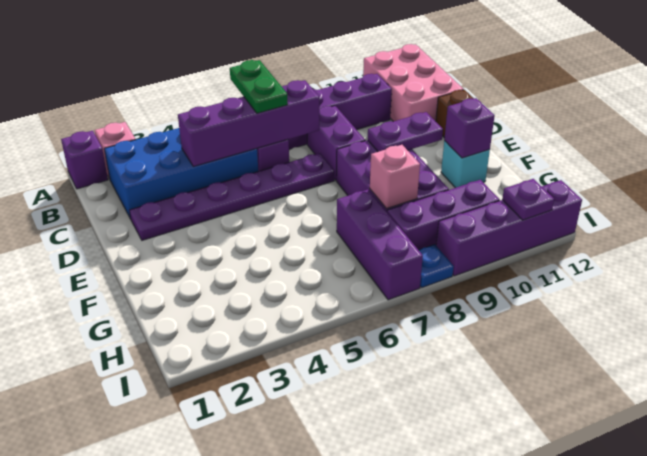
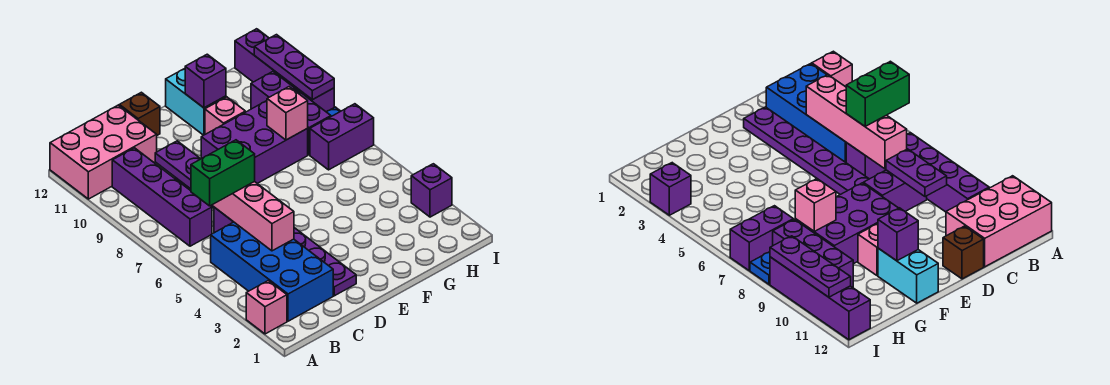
purple brick A1 level 1 -> purple brick I3 level 1
green plate B6:C6 level 3 -> green brick B6:C6 level 3
purple brick C4:C7 level 2 -> pink brick C4:C7 level 2
purple plate E9:E10 level 2 -> purple plate C8:C9 level 2
none -> pink brick F10 level 1
cyan brick F11 level 1 -> cyan brick F11:F12 level 1
purple brick G7:I7 level 1 -> purple brick H7:I7 level 1
purple plate I11 level 2 -> purple plate I9:I11 level 2

